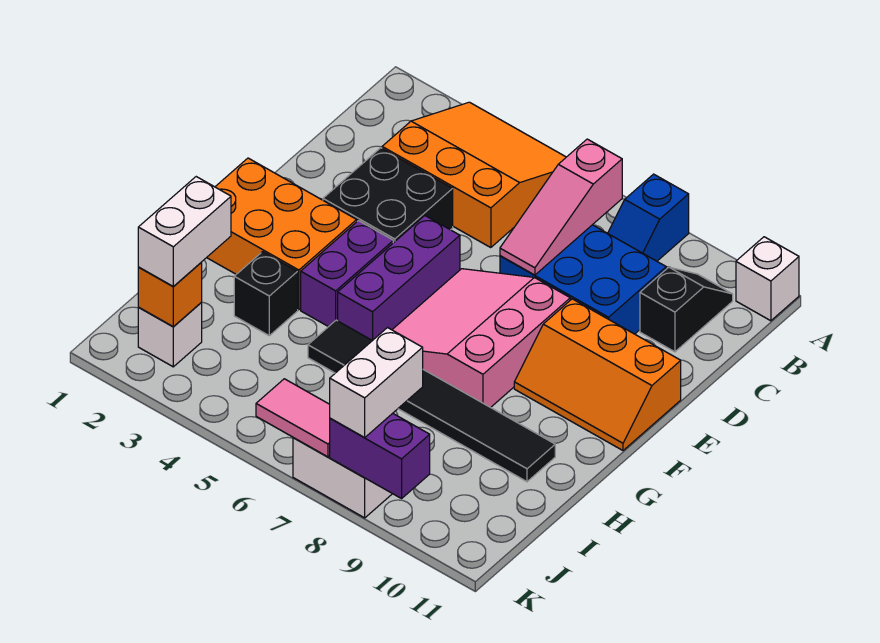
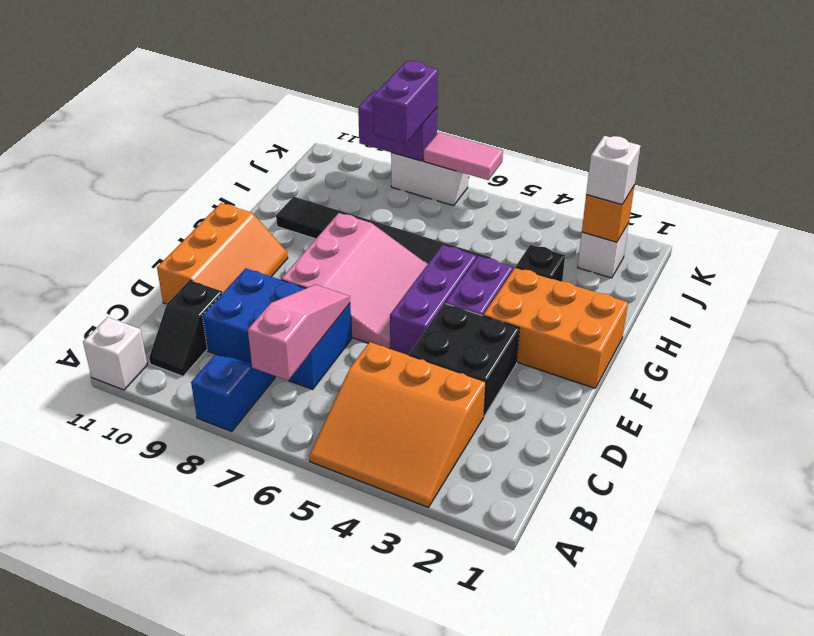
orange slope E9:F11 level 1 top E -> orange slope D10:F11 level 1 top 11
white brick I2:J2 level 3 -> white brick J2 level 3
white brick J8:K8 level 3 -> purple brick J8:K8 level 3

